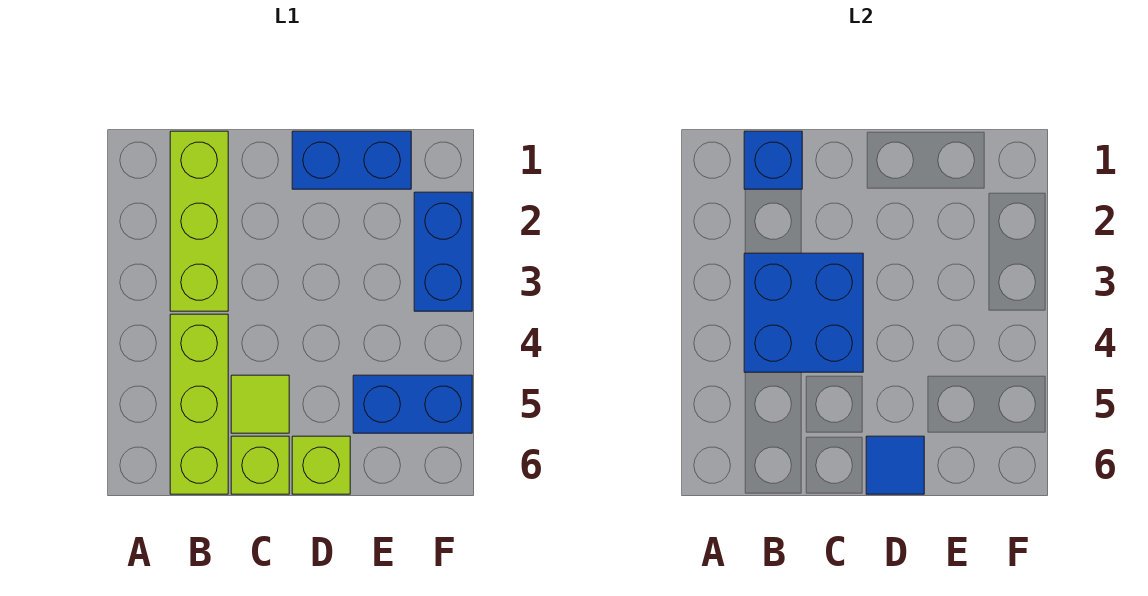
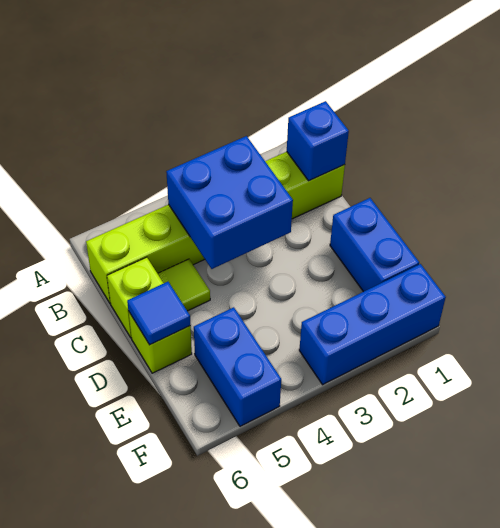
blue brick F2:F3 level 1 -> blue brick F1:F3 level 1

